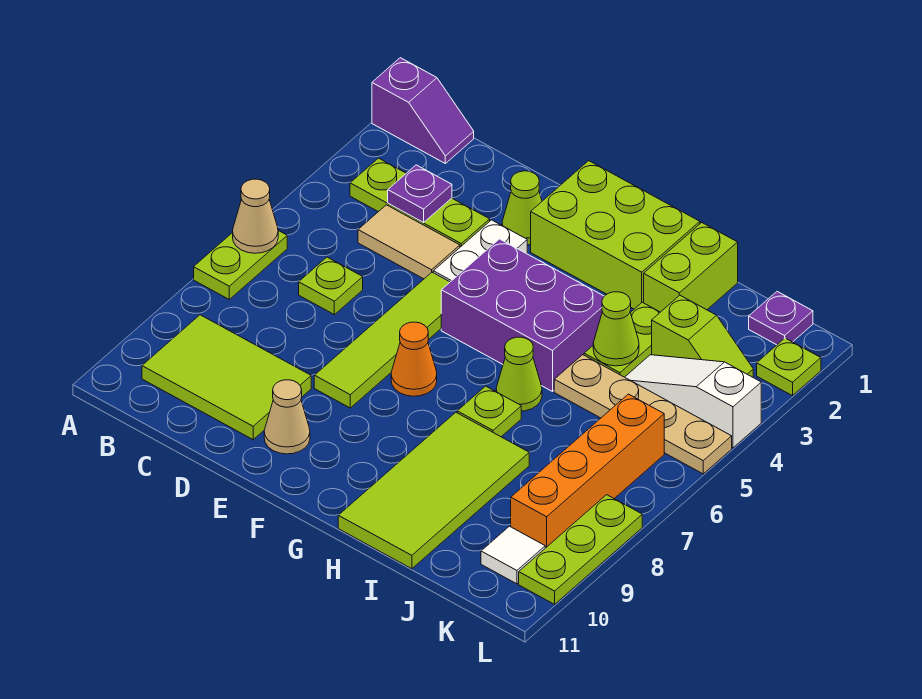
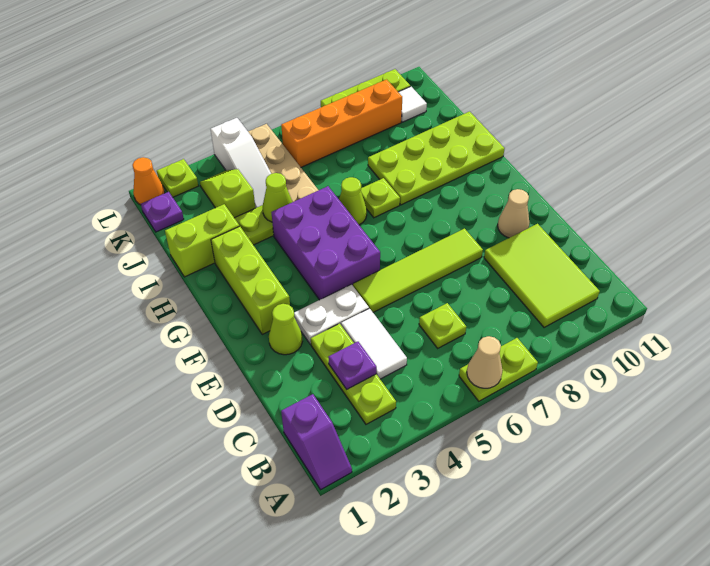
purple slope A1:B1 level 1 top A -> purple slope A1:B1 level 1 top B
tan tile C4:D4 level 1 -> white tile C4:D4 level 1
lime brick F1:H2 level 1 -> lime brick F2:H2 level 1
orange cone F7 level 1 -> orange cone L1 level 1
lime tile H8:I11 level 1 -> lime plate H8:I11 level 1

